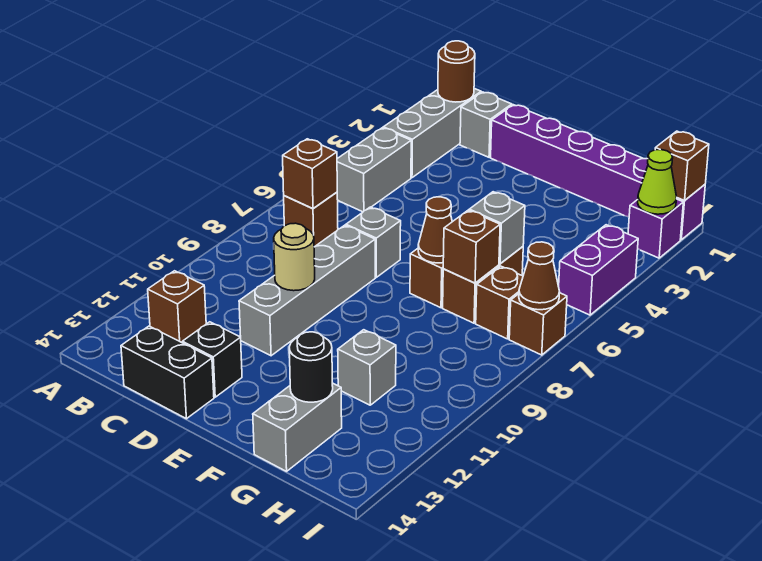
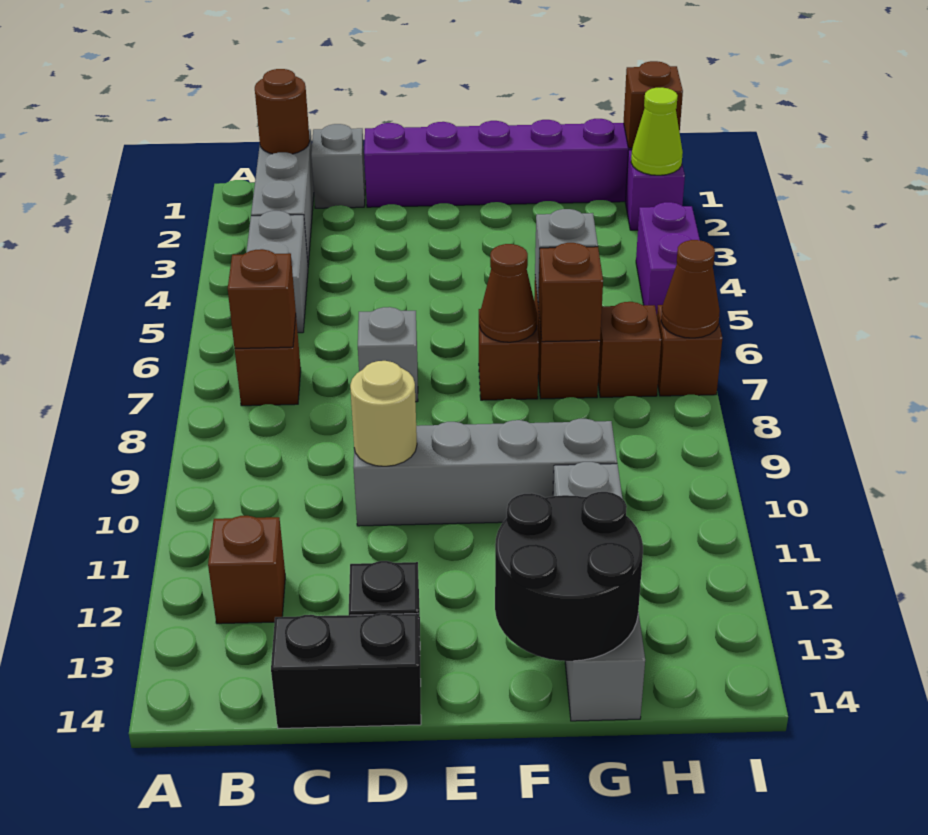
grey brick D8:D11 level 1 -> grey brick D10:G10 level 1
black round brick G13 level 2 -> black round brick F13:G14 level 2

